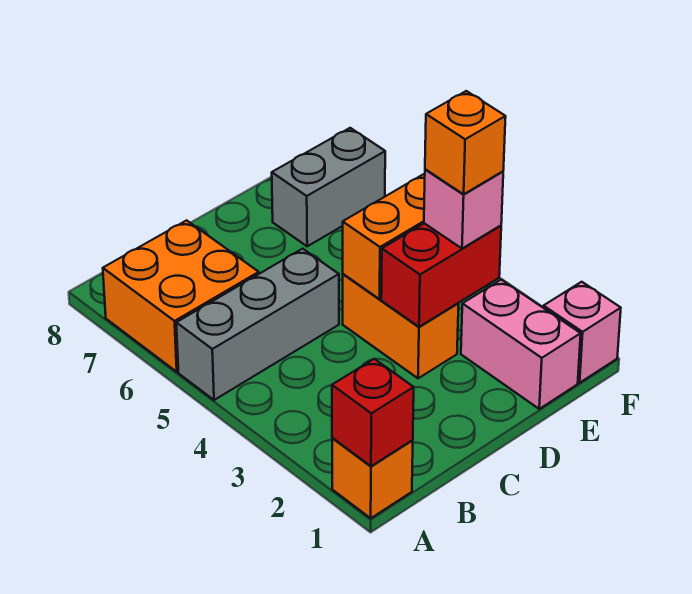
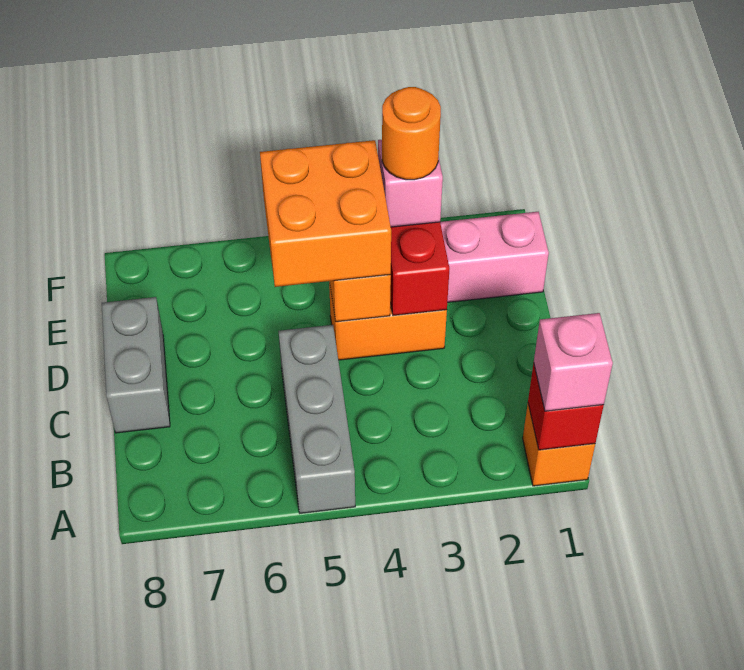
orange brick A6:B7 level 1 -> orange brick D4:E5 level 3
orange brick E3 level 4 -> orange round brick E3 level 4
grey brick E7:F7 level 1 -> grey brick C8:D8 level 1
pink brick F1 level 1 -> pink brick A1 level 3

